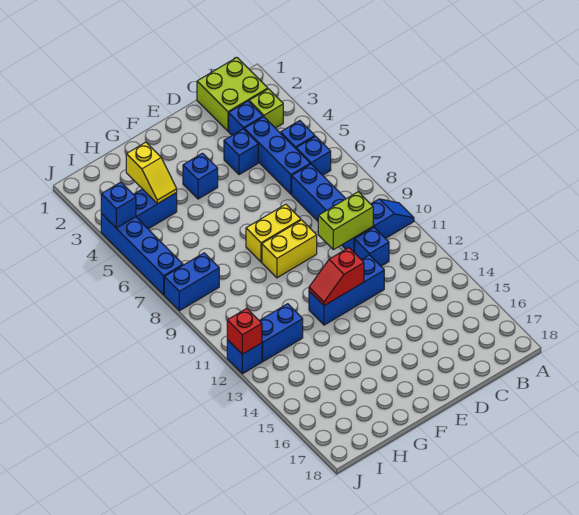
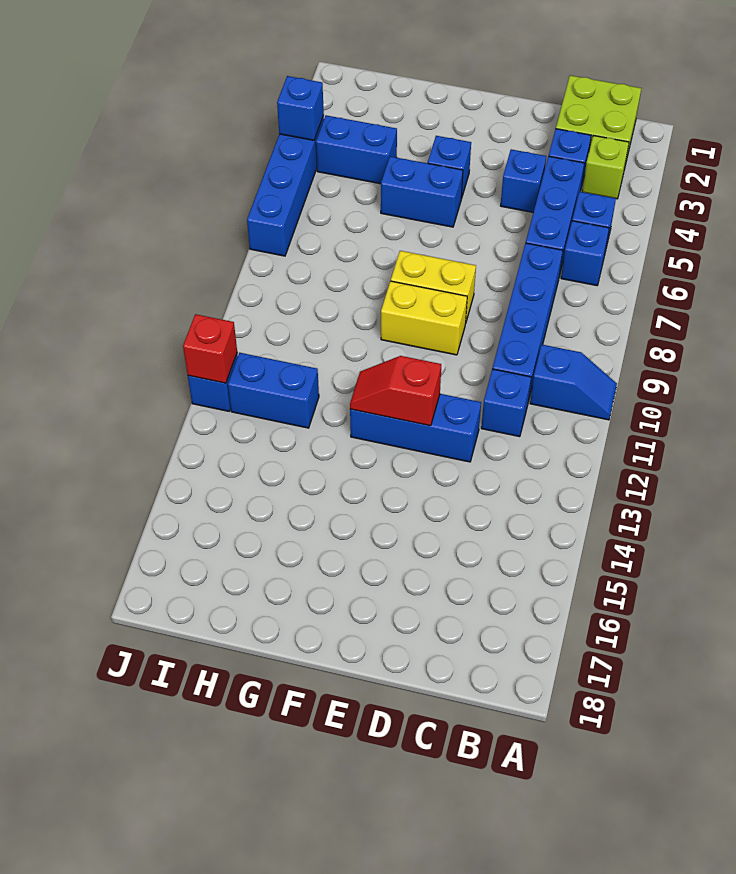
lime brick C10:D10 level 2 -> none
yellow slope H3:H4 level 2 top 3 -> none
blue brick I8:J8 level 1 -> blue brick F5:G5 level 1

